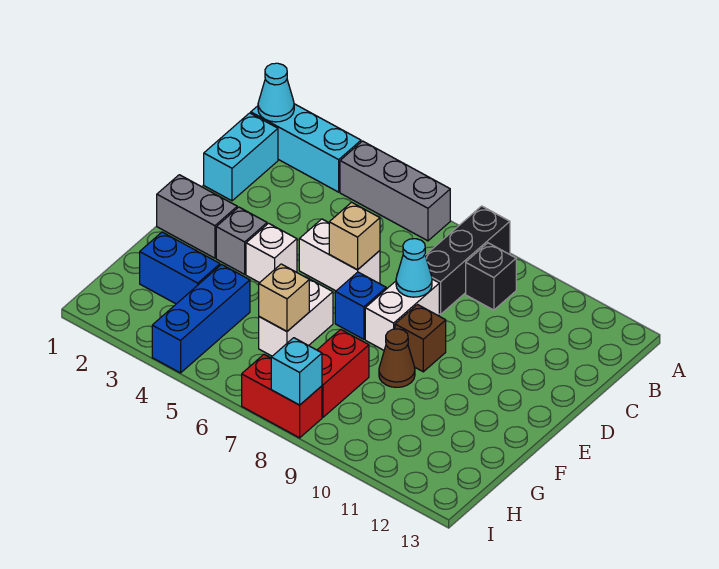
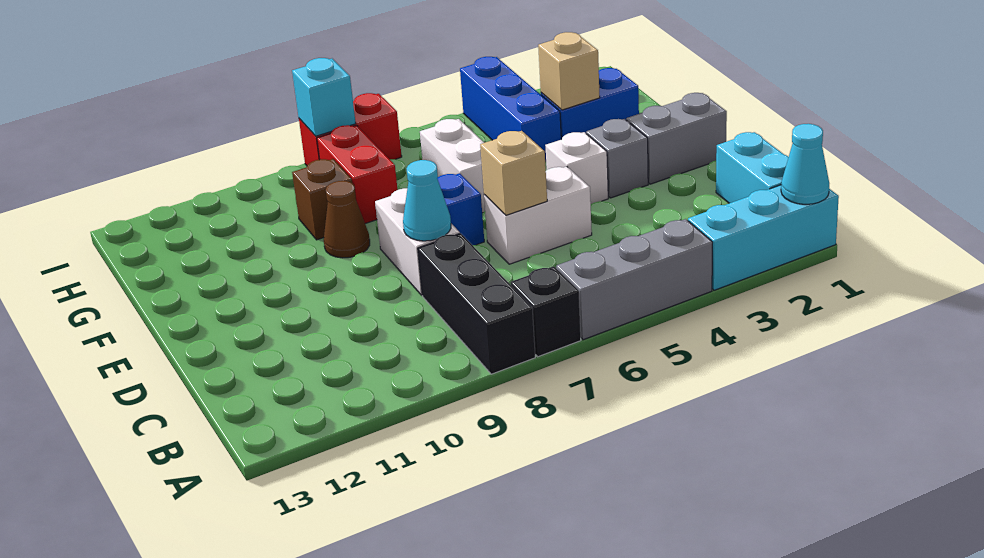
black brick B9 level 1 -> black brick A7 level 1
brown brick E9 level 1 -> brown brick G9 level 1
tan brick G6 level 2 -> tan brick G3 level 2

